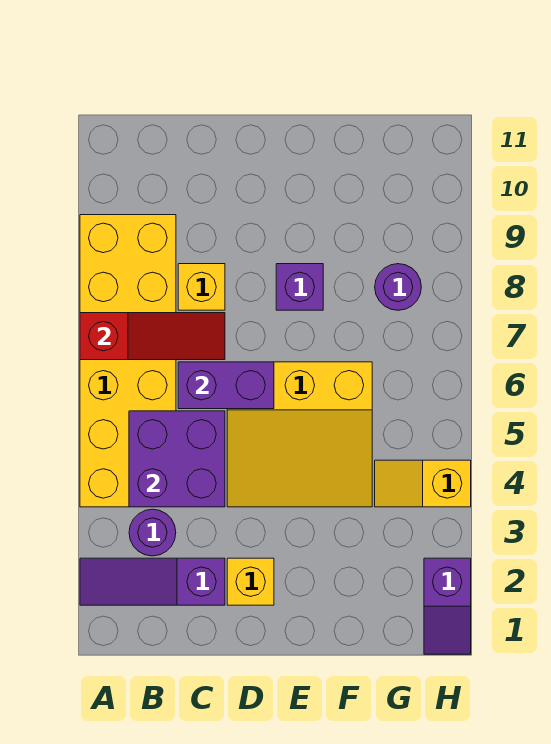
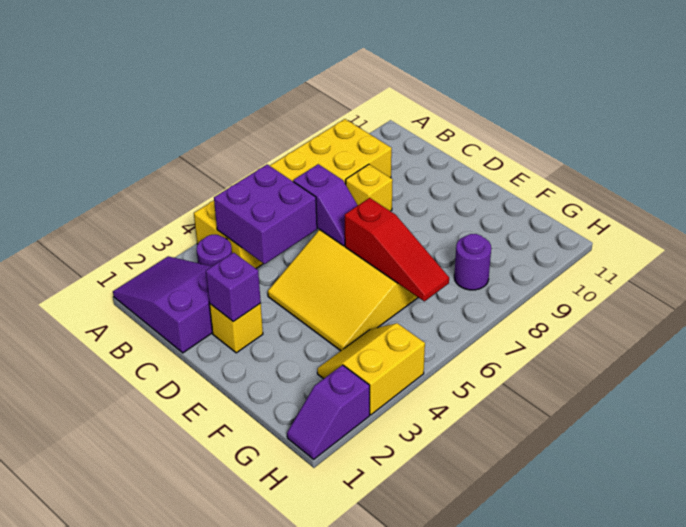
purple slope A2:C2 level 1 top C -> purple slope A1:C2 level 1 top C
red slope A7:C7 level 2 top A -> red slope E6:G6 level 2 top E
purple brick C6:D6 level 2 -> purple slope C6:D6 level 2 top C
purple brick E8 level 1 -> purple brick D2 level 2
yellow slope G4:H4 level 1 top H -> yellow slope G3:H4 level 1 top H

